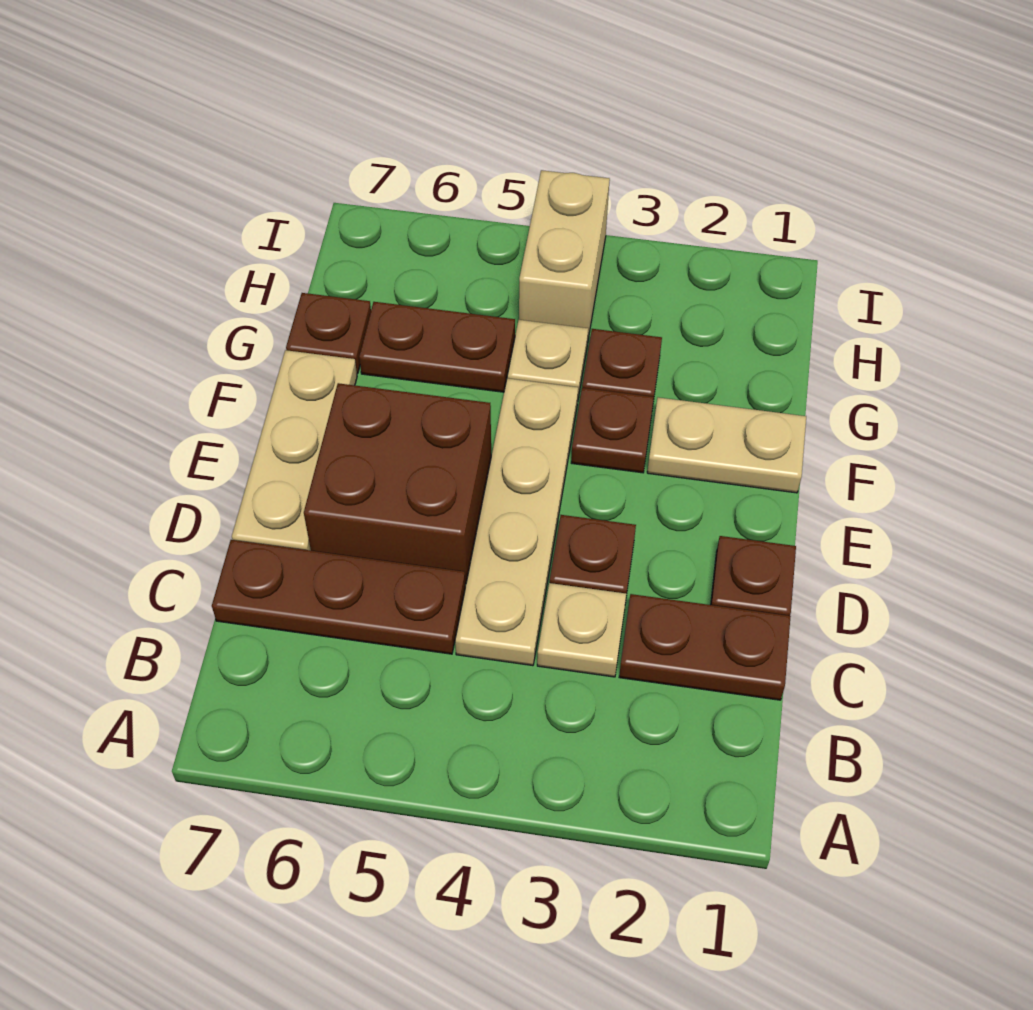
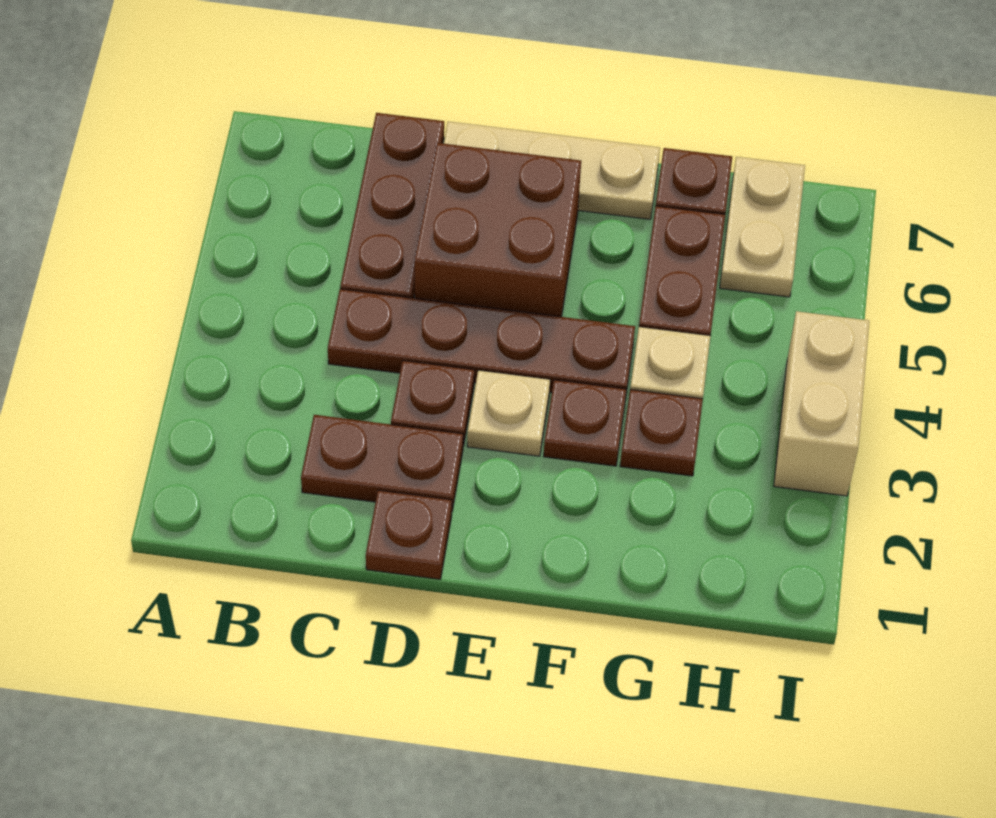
brown plate C1:C2 level 1 -> brown plate C2:D2 level 1
tan plate C3 level 1 -> tan plate E3 level 1
tan plate C4:F4 level 1 -> brown plate C4:F4 level 1
tan plate F1:F2 level 1 -> tan plate H6:H7 level 1
tan brick H4:I4 level 1 -> tan brick I3:I4 level 1

